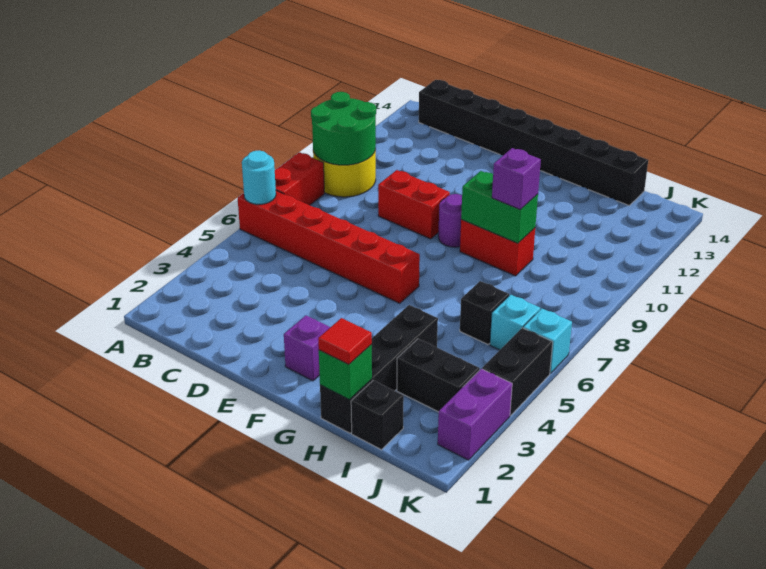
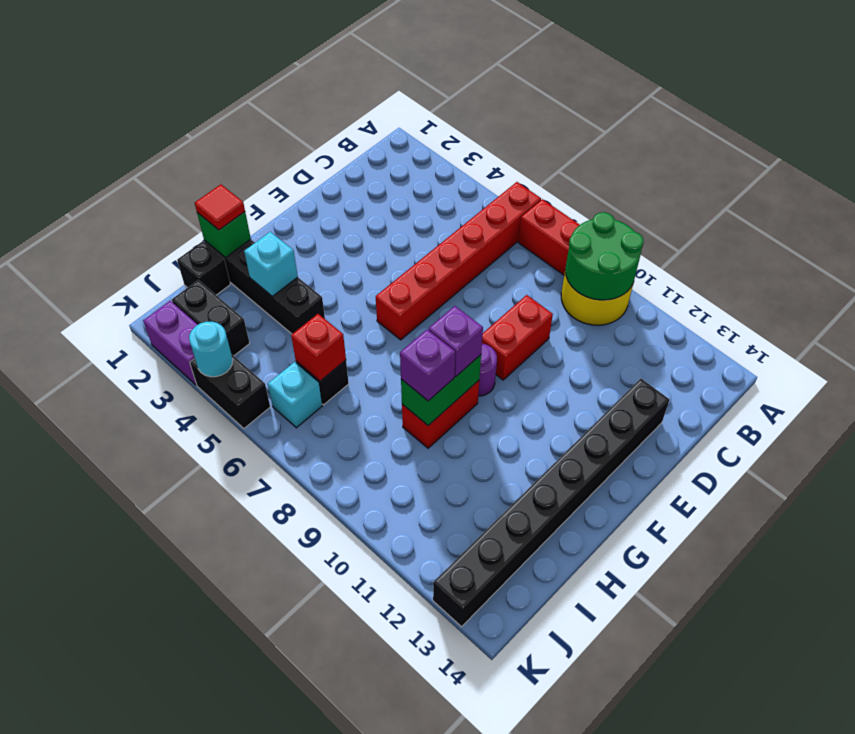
cyan round brick A6 level 2 -> cyan round brick K4 level 2
black brick B14:I14 level 1 -> black brick D13:K13 level 1
purple brick F2 level 1 -> purple brick G9 level 3
black brick I3:J3 level 1 -> black brick J2:J3 level 1
none -> red brick I6 level 2
cyan brick K6 level 1 -> cyan brick H3 level 2

